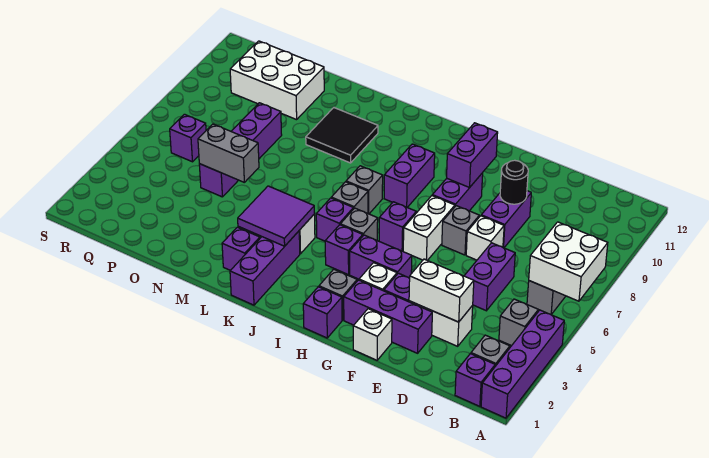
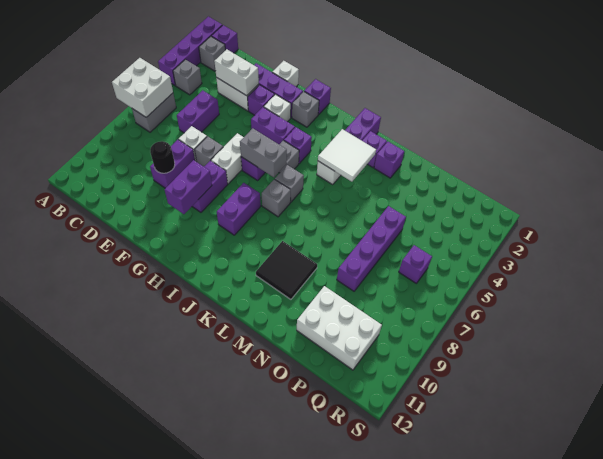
purple brick J5 level 1 -> purple brick M2 level 1
purple tile K3:L4 level 2 -> white tile K3:L4 level 2
grey brick N5:O5 level 2 -> grey brick H6:I6 level 2

